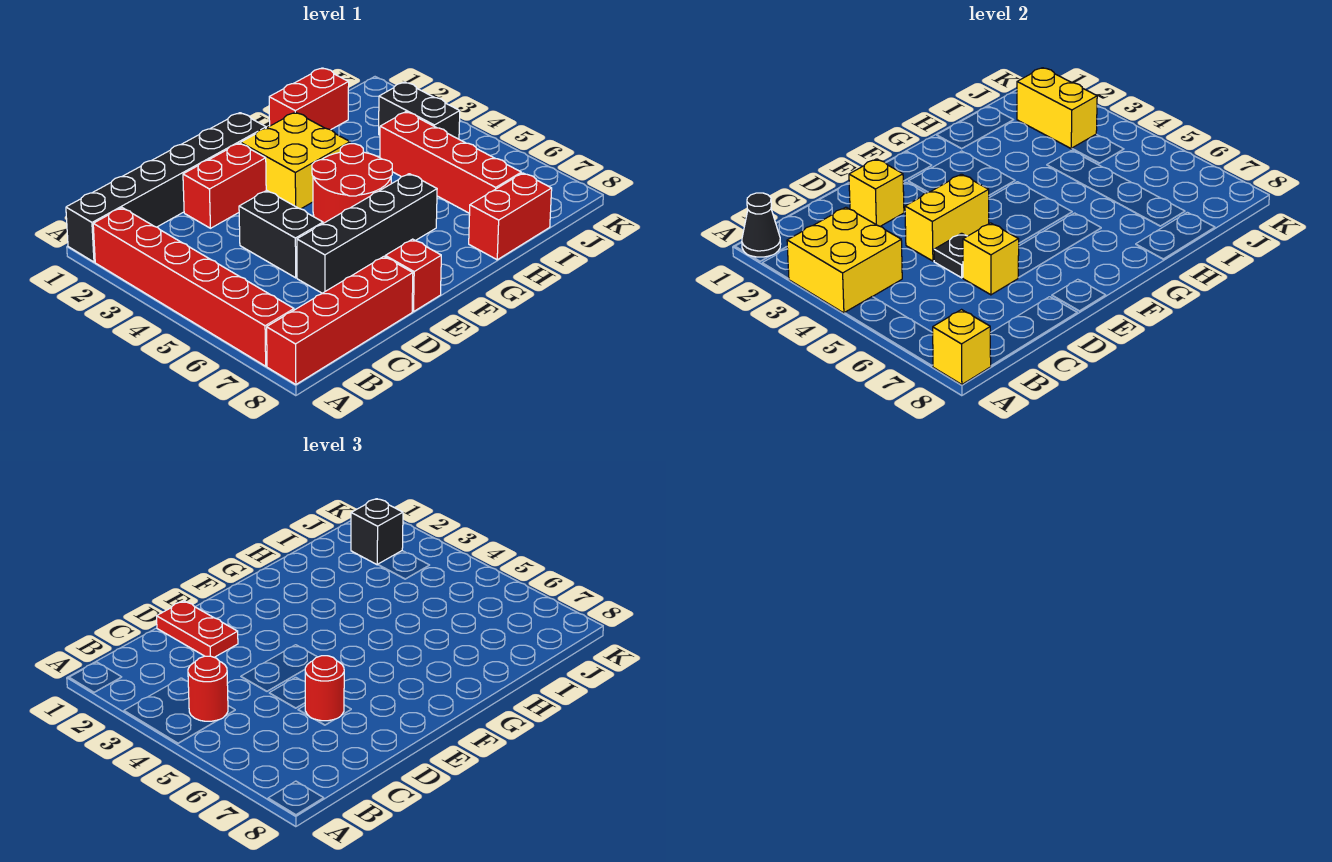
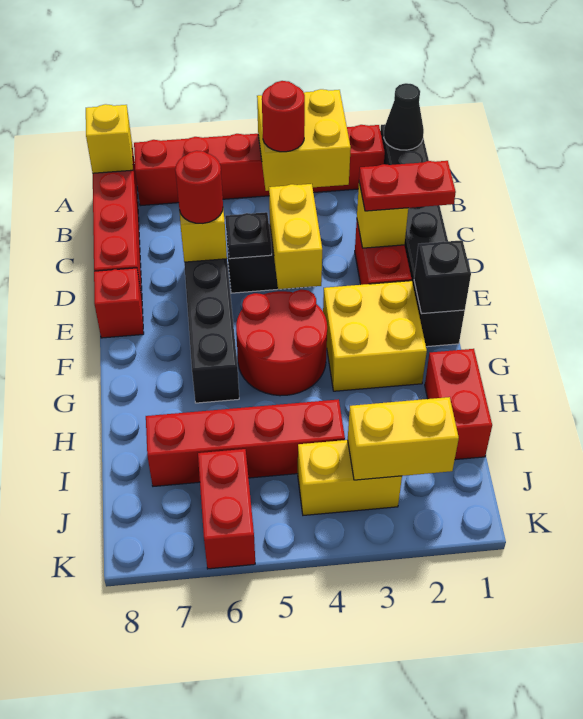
red brick H8:I8 level 1 -> red brick J6:K6 level 1
black brick J2 level 3 -> black brick F1 level 2
black brick J3:J4 level 1 -> yellow brick J3:J4 level 1

